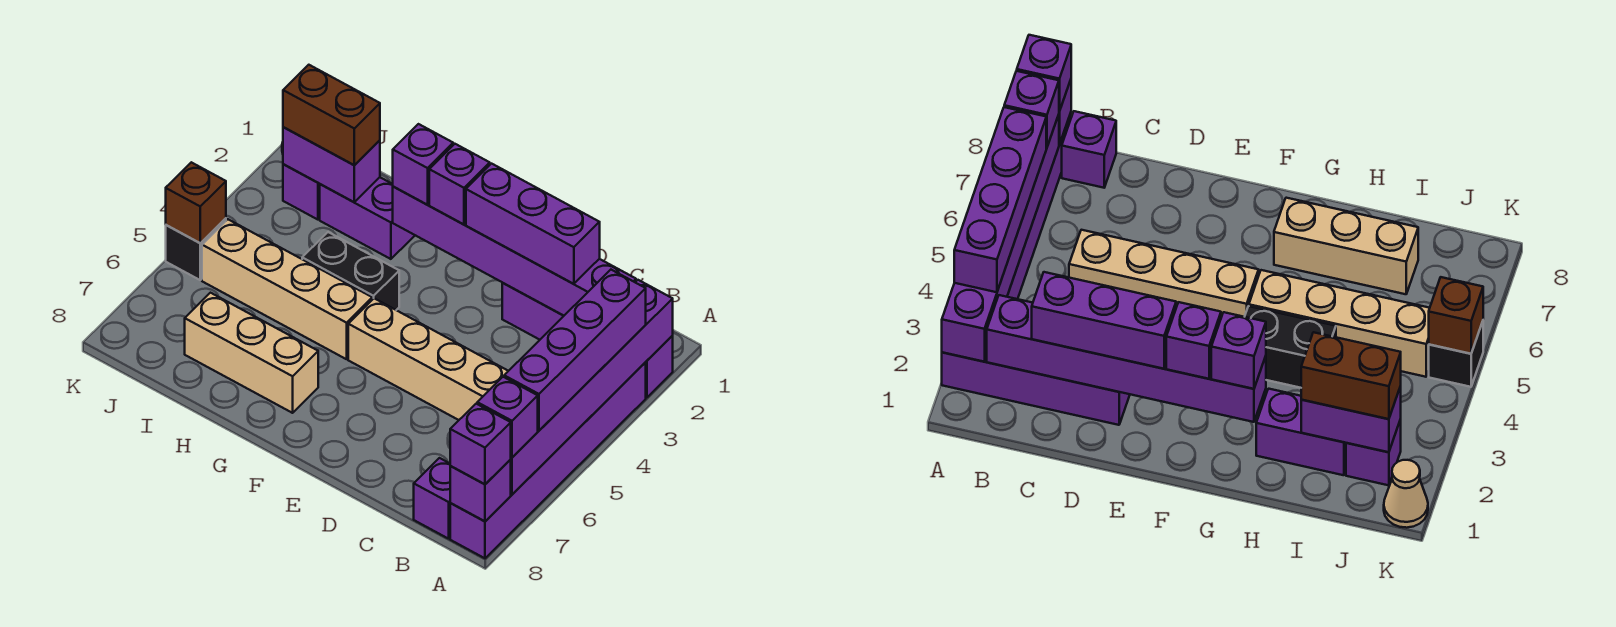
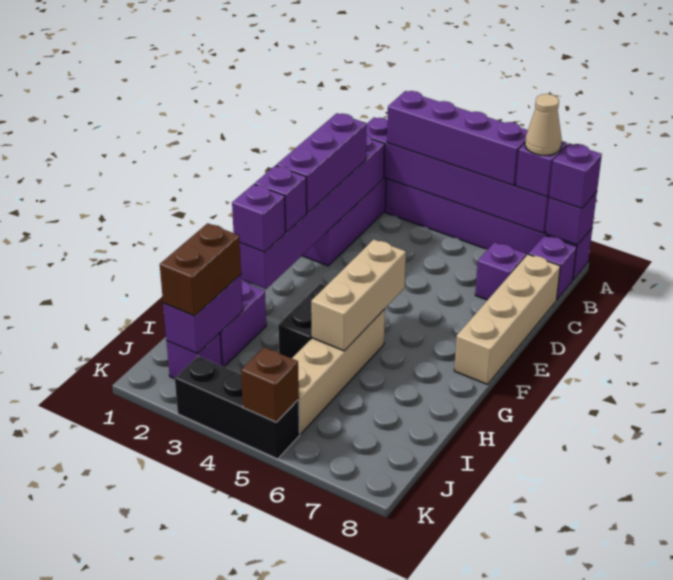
tan brick C5:F5 level 1 -> tan brick C8:F8 level 1
none -> purple brick C7 level 1
tan brick G7:I7 level 1 -> tan brick F5:H5 level 2
tan cone K1 level 1 -> tan cone A7 level 4
black brick K5 level 1 -> black brick K3:K5 level 1

